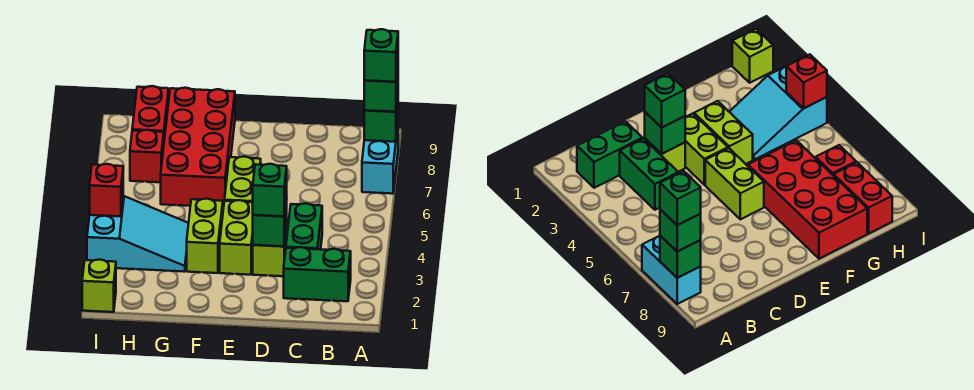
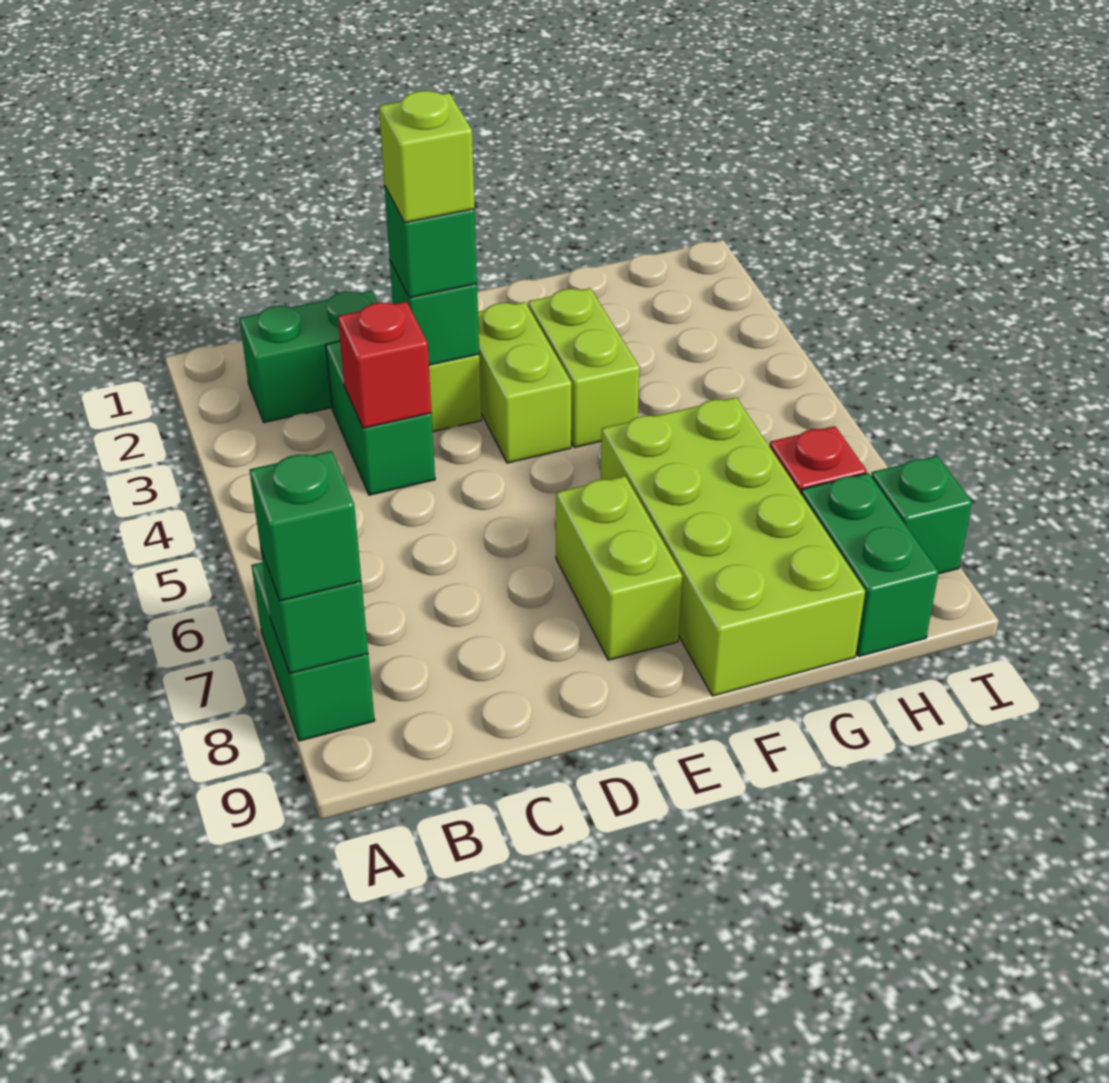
cyan brick A7:A8 level 1 -> green brick A7:A8 level 1
green brick A8 level 4 -> green brick I8 level 1
lime brick E5:E6 level 1 -> lime brick E7:E8 level 1
red brick F6:G9 level 1 -> lime brick F6:G9 level 1
cyan slope G3:I4 level 1 top I -> none
red brick H8:H9 level 1 -> green brick H8:H9 level 1
lime brick I1 level 1 -> lime brick D3 level 4
red brick I4 level 2 -> red brick C4 level 2

